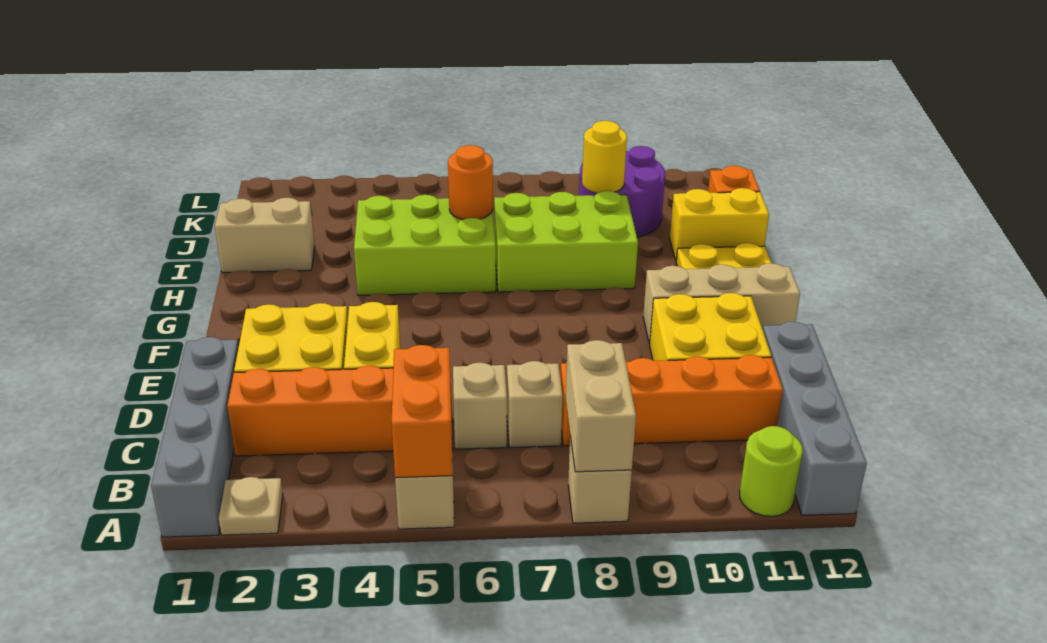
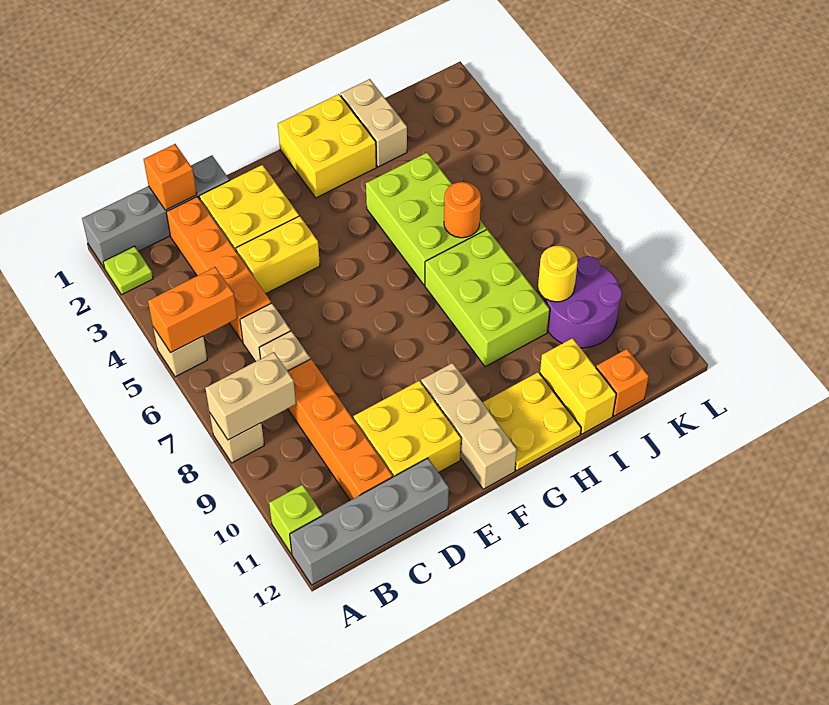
tan plate A2 level 1 -> lime plate A2 level 1
lime round brick A11 level 1 -> lime brick A11 level 1
none -> orange brick C1 level 2
none -> yellow brick G1:H2 level 1

